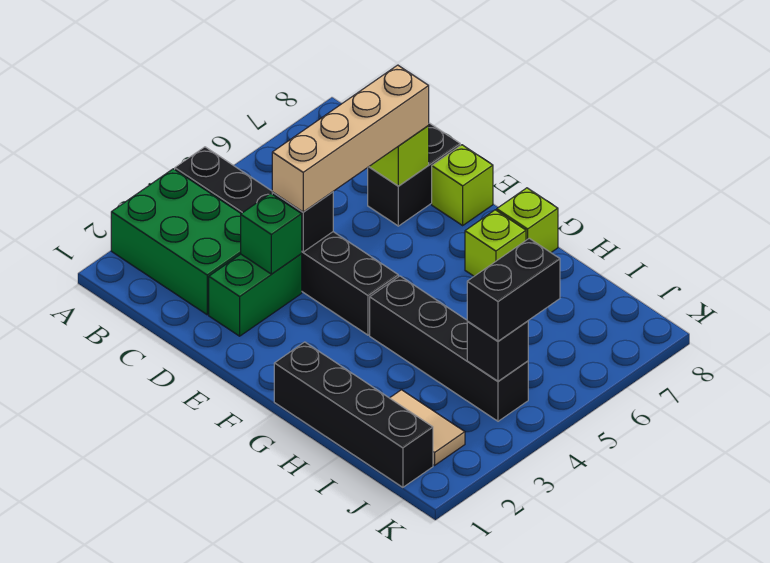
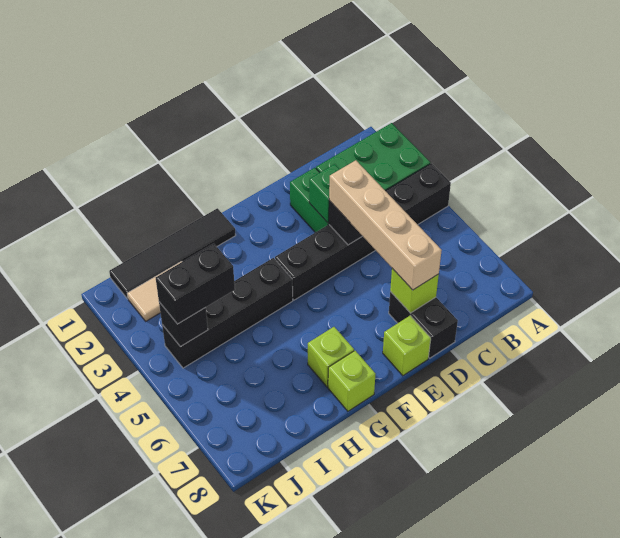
black brick G1:J1 level 1 -> black tile G1:J1 level 1
black brick J4:J5 level 3 -> black brick I4:J4 level 3

